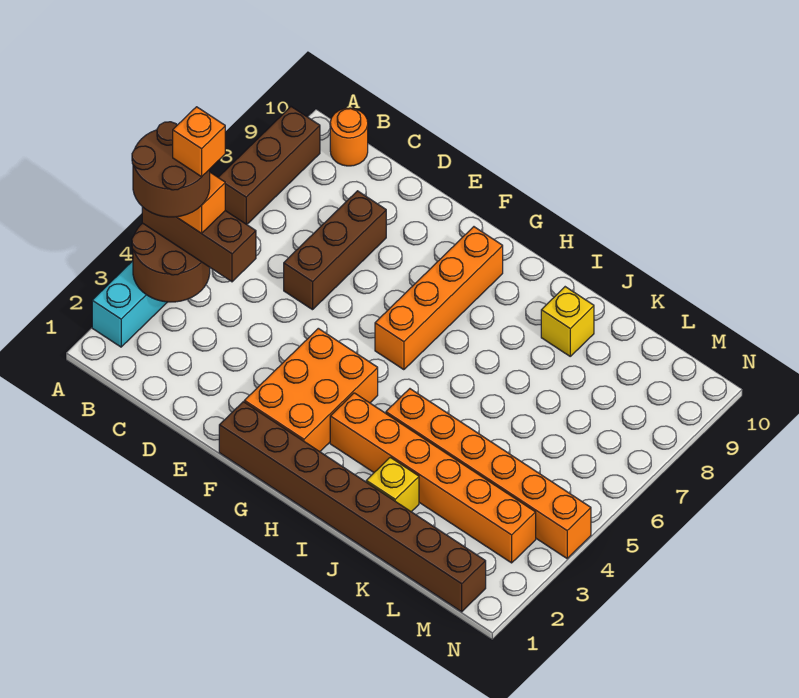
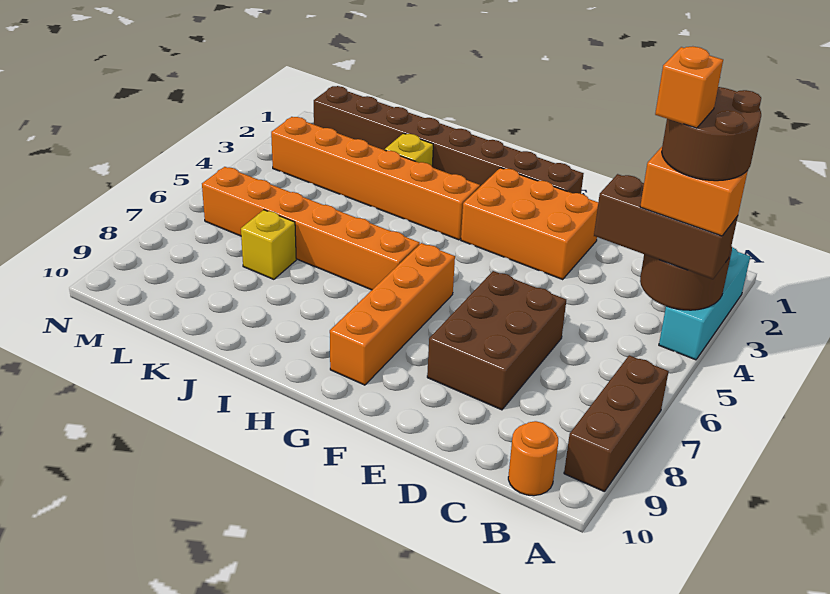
brown brick D6:D8 level 1 -> brown brick D6:E8 level 1
orange brick F2:G4 level 1 -> orange brick E2:G3 level 1
orange brick I4:N4 level 1 -> orange brick H6:M6 level 1
yellow brick J9 level 1 -> yellow brick K7 level 1

